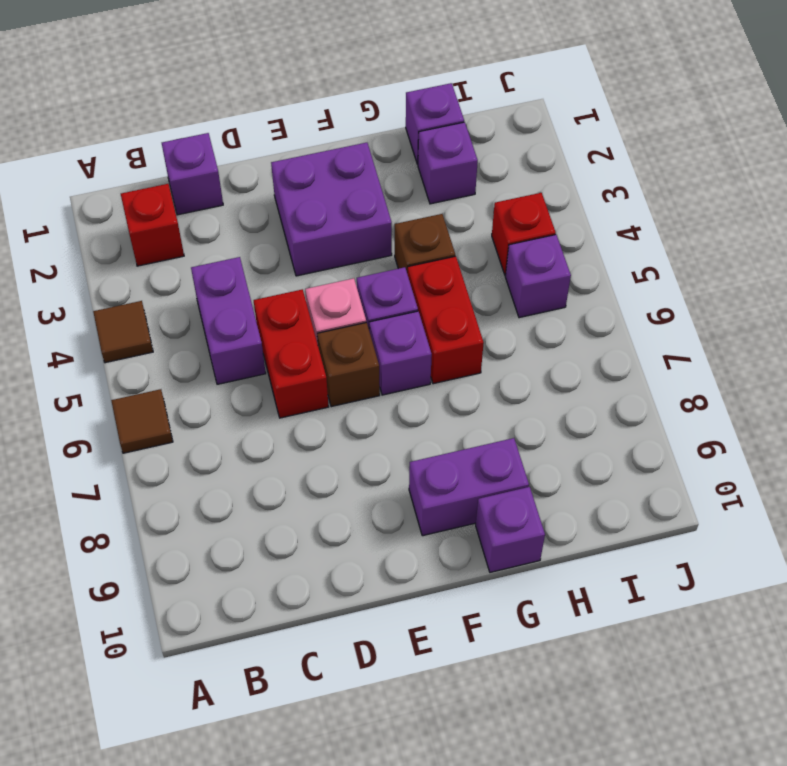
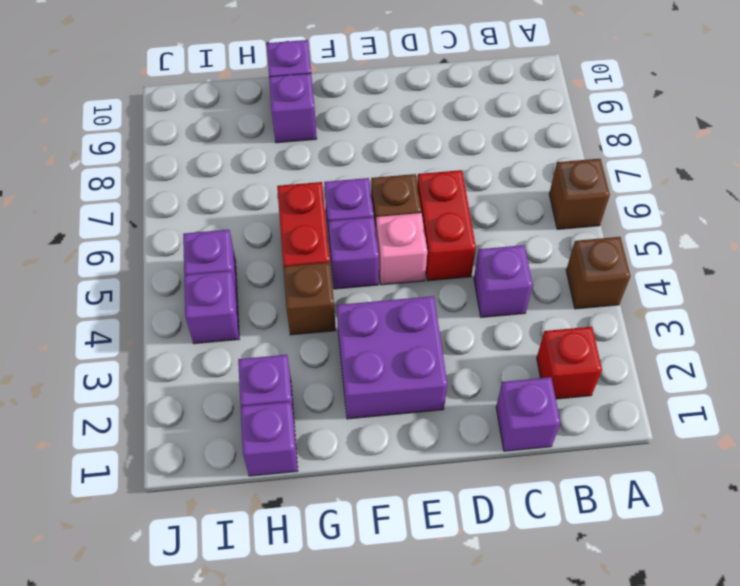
brown tile A4 level 1 -> brown brick A4 level 1
brown tile A6 level 1 -> brown brick A6 level 1
purple brick C4:C5 level 1 -> purple brick C4 level 1
purple brick F9:G9 level 1 -> purple brick G9 level 1
red brick I4 level 1 -> purple brick I4 level 1

